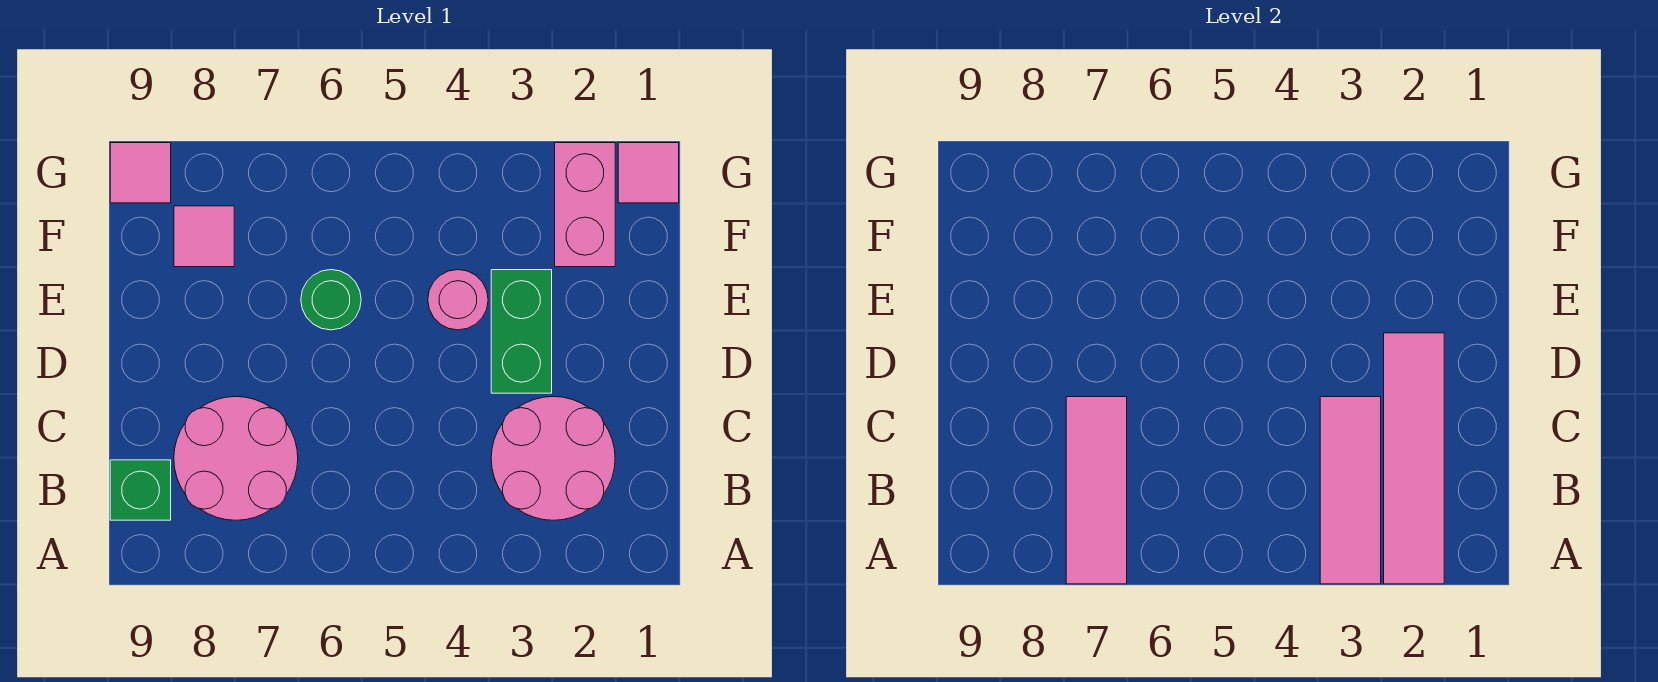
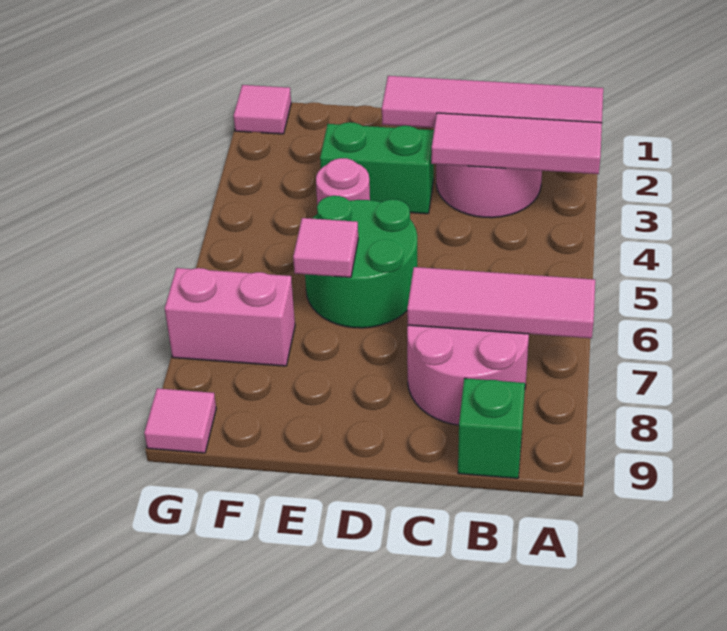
green round brick E6 level 1 -> green round brick D5:E6 level 1
pink brick F2:G2 level 1 -> pink brick F7:G7 level 1
pink tile F8 level 1 -> pink tile E6 level 2

